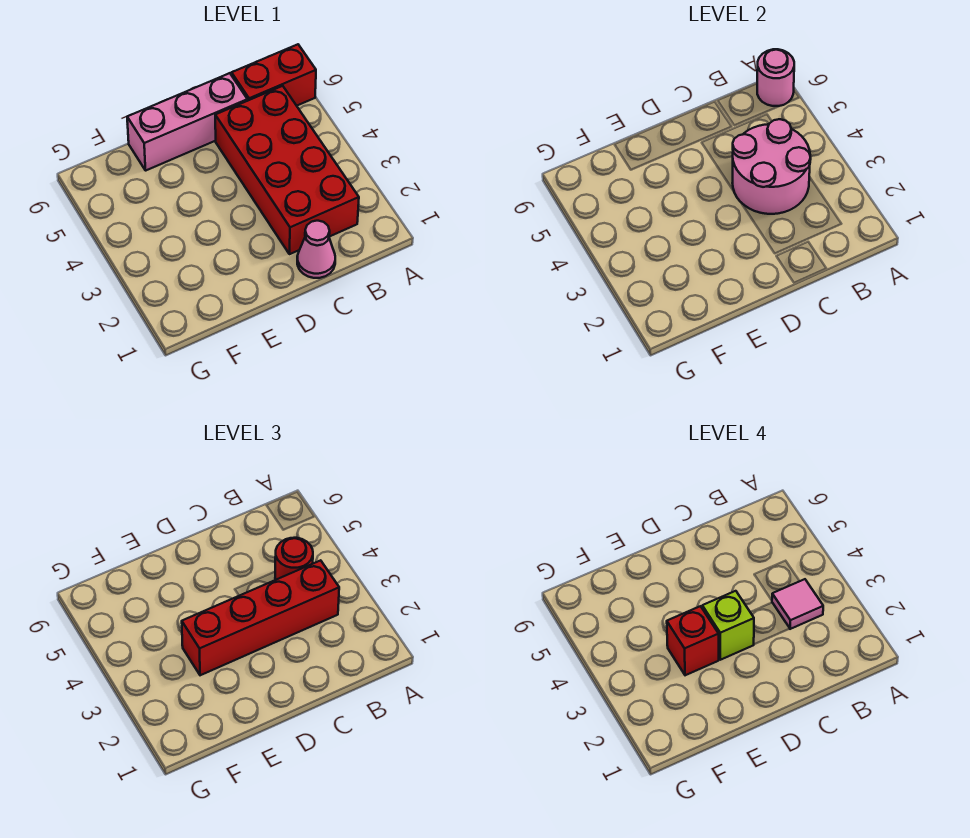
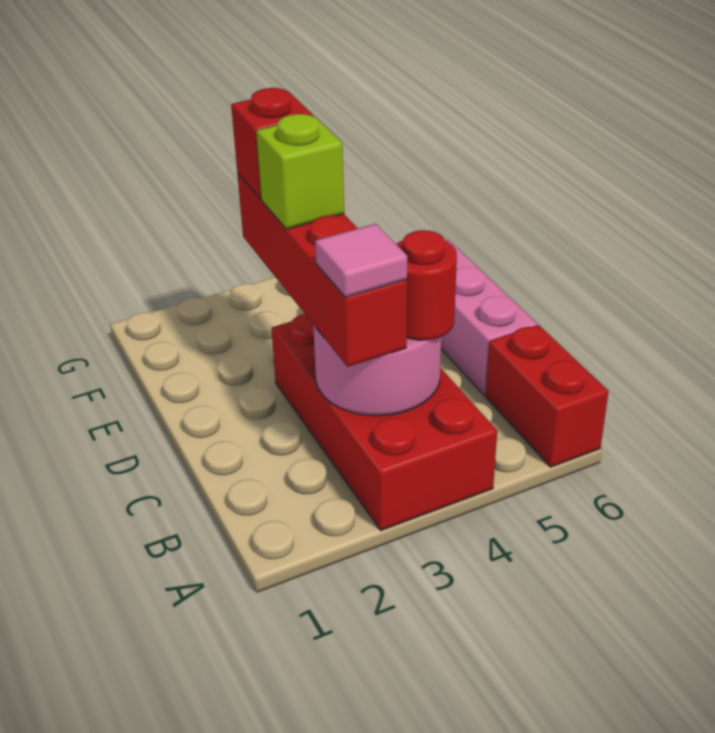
pink round brick A6 level 2 -> none
red brick B2:C5 level 1 -> red brick A3:D4 level 1
pink cone C1 level 1 -> none

